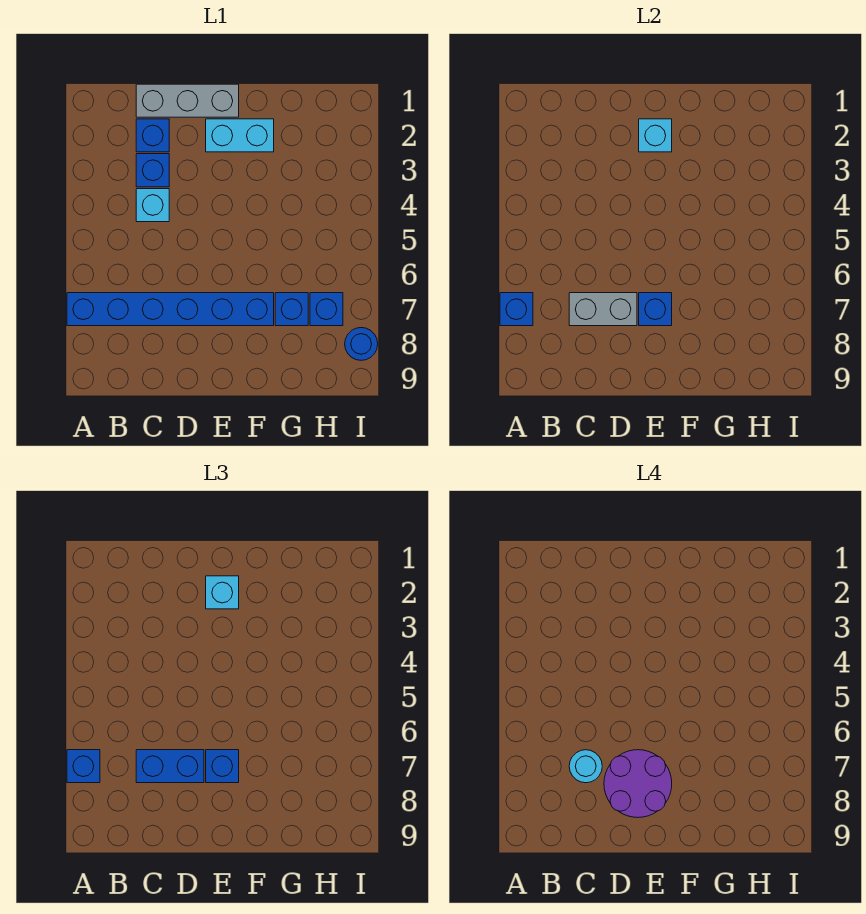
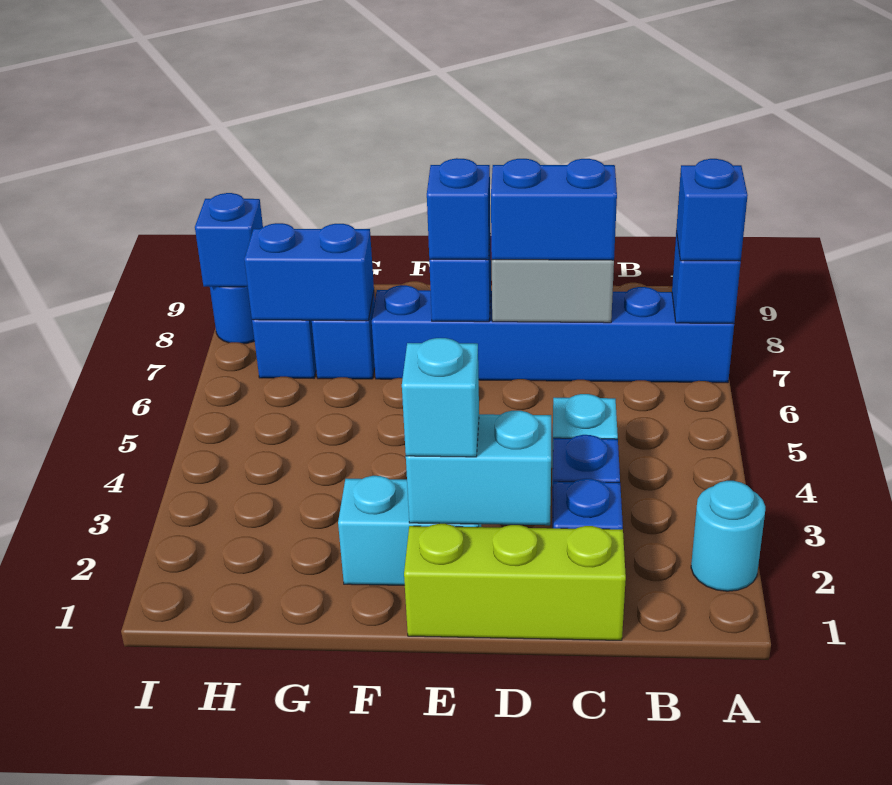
grey brick C1:E1 level 1 -> lime brick C1:E1 level 1
cyan round brick C7 level 4 -> cyan round brick A2 level 1
purple round brick D7:E8 level 4 -> none
cyan brick E2 level 2 -> cyan brick D2:E2 level 2
none -> blue brick G7:H7 level 2
none -> blue brick I8 level 2

